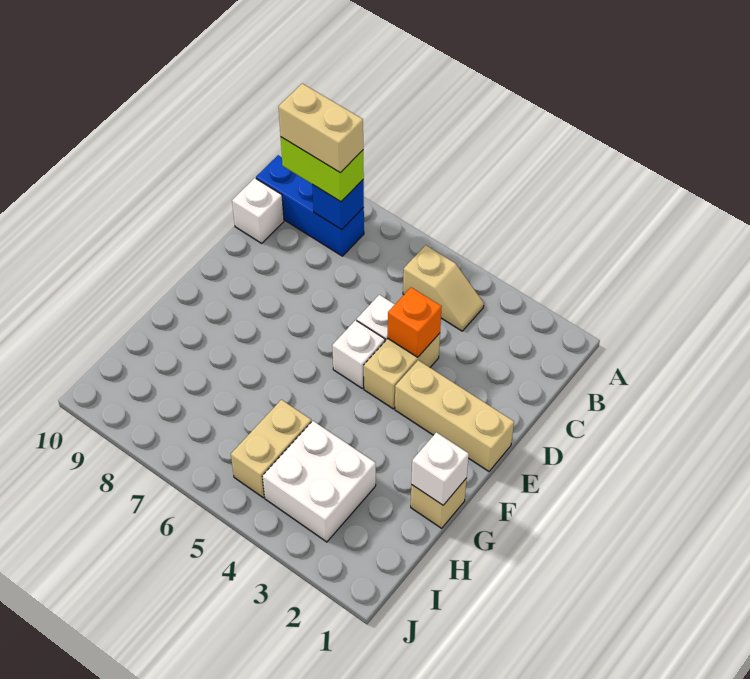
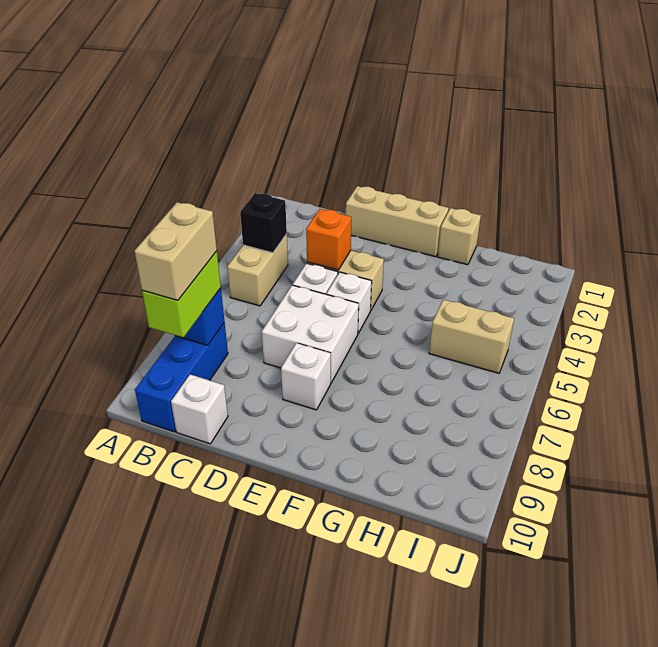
tan slope B4:B5 level 1 top 5 -> tan brick B4:B5 level 1
none -> black brick B4 level 2
tan brick E1:E3 level 1 -> tan brick D1:F1 level 1
white brick G1 level 2 -> white brick E8 level 1
white brick H3:I4 level 1 -> white brick D6:E7 level 1

